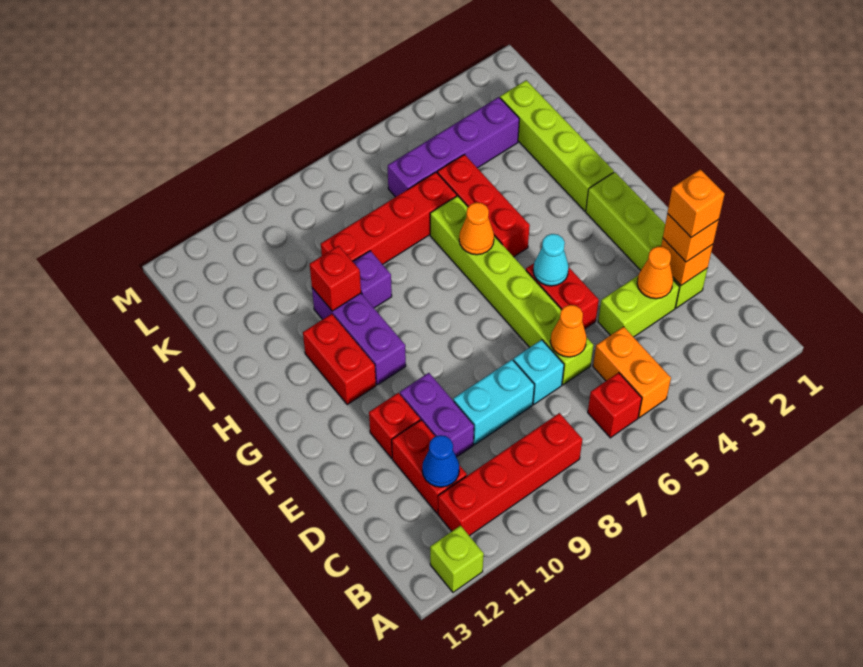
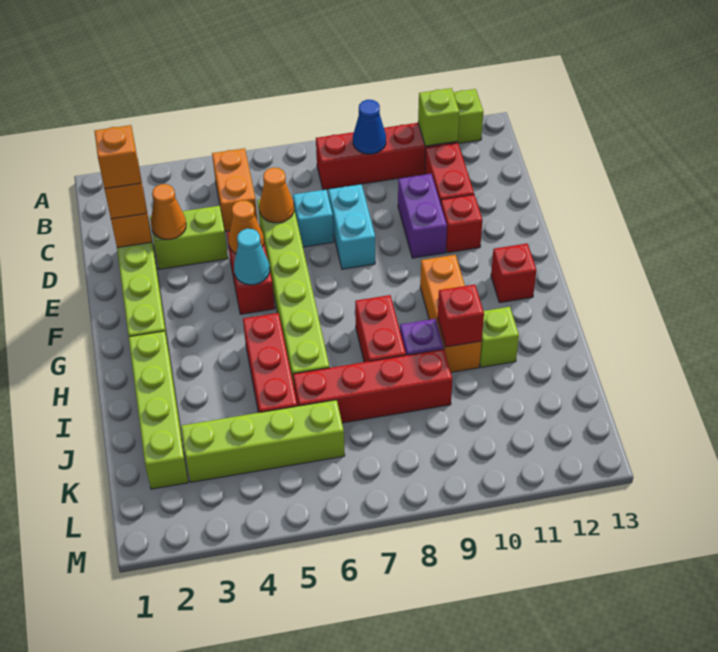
red brick B6 level 1 -> red brick G12 level 1
none -> lime brick B11 level 2
blue cone C11 level 2 -> blue cone B9 level 2
cyan brick D8:D9 level 1 -> cyan brick D8:E8 level 1
purple brick G10:I10 level 1 -> orange brick G10:I10 level 1
red brick G11:H11 level 1 -> red brick H8:I8 level 1
orange cone H6 level 2 -> orange cone E5 level 2
none -> lime brick I11 level 1
purple brick K3:K6 level 1 -> lime brick K3:K6 level 1

